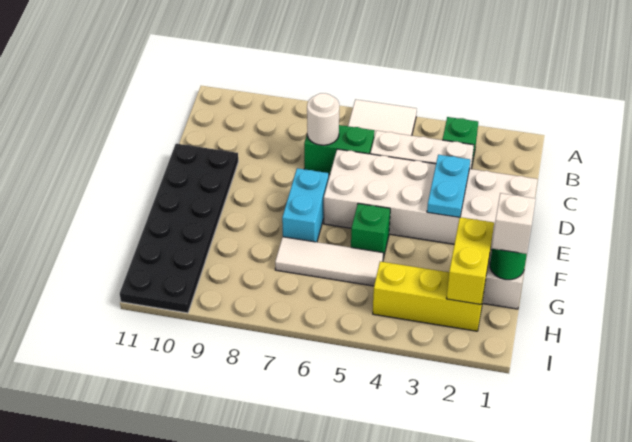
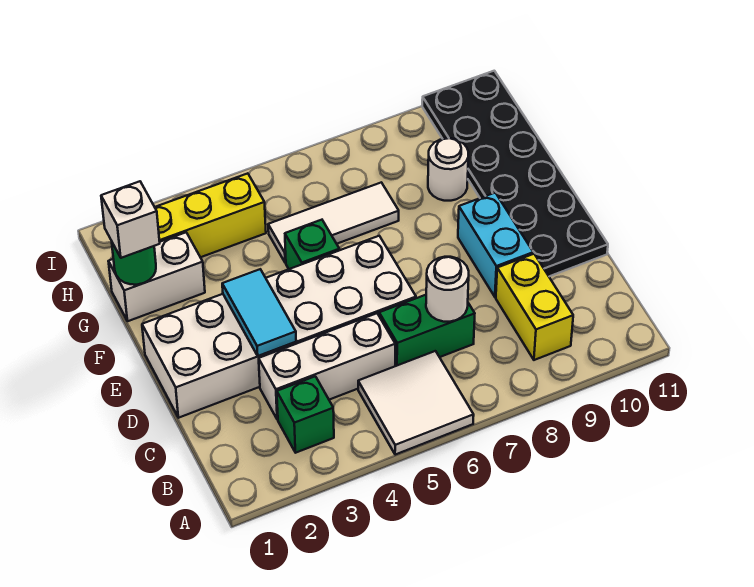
cyan plate D3:E3 level 2 -> cyan tile D3:E3 level 2
cyan brick E7:F7 level 1 -> cyan brick D9:E9 level 1
yellow brick G2:H2 level 2 -> yellow brick B9:C9 level 1
none -> white round brick G9 level 1

